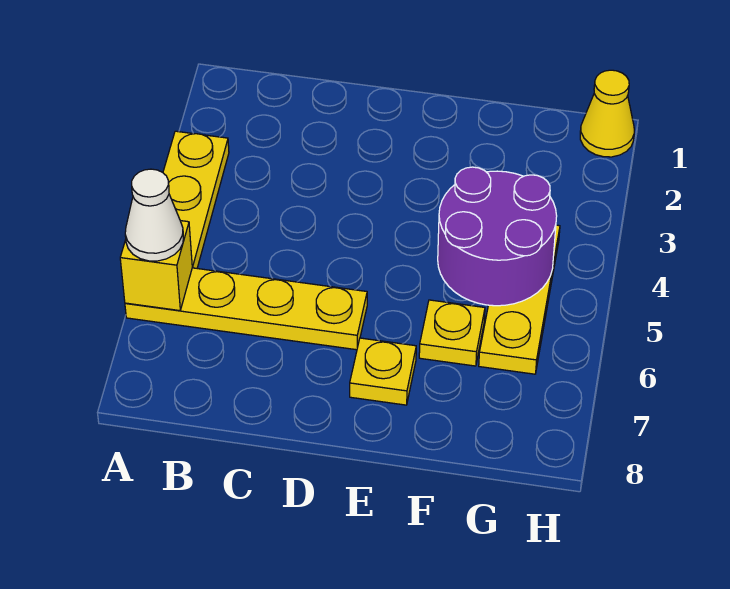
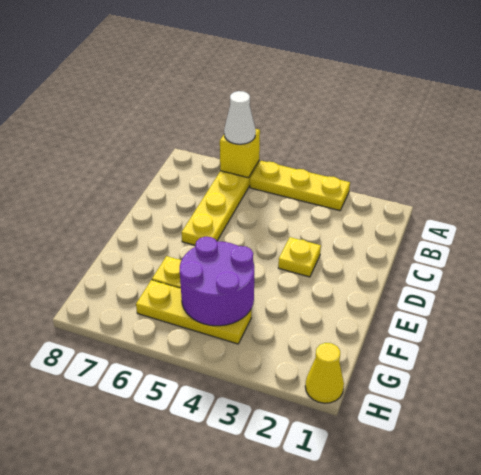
yellow plate E7 level 1 -> yellow plate D3 level 1

